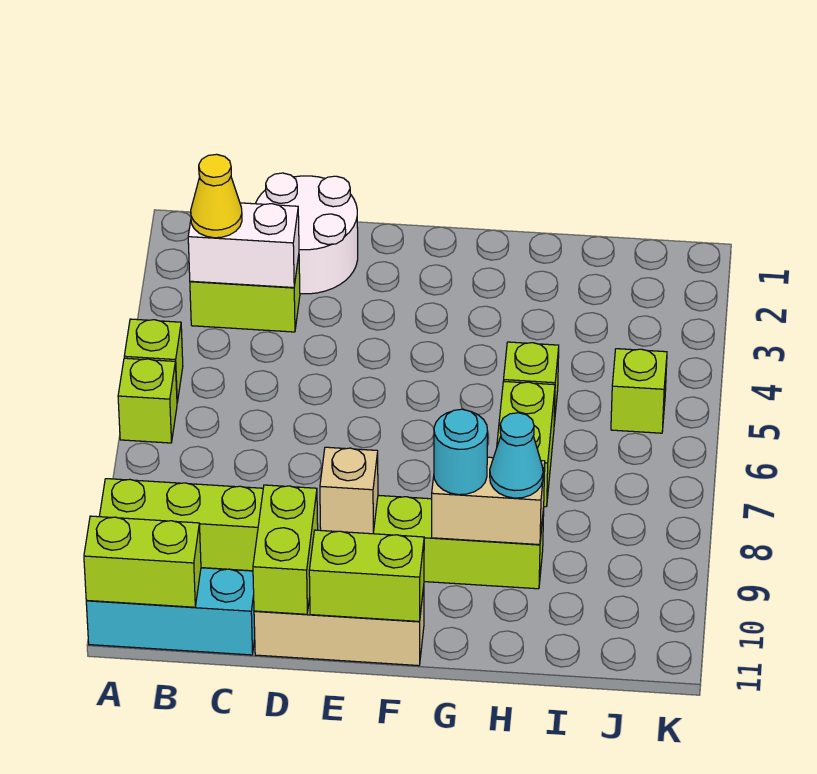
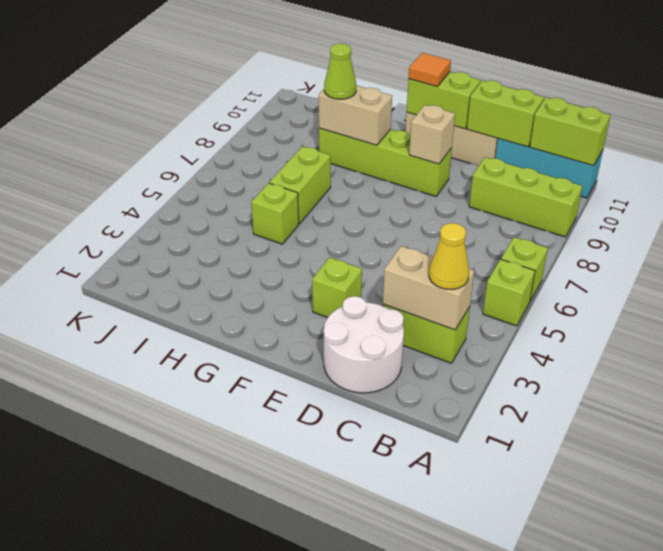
white brick B3:C3 level 2 -> tan brick B3:C3 level 2
lime brick D10:D11 level 2 -> lime brick C11:D11 level 2
none -> orange tile F11 level 3
cyan round brick G9 level 3 -> none
cyan cone H9 level 3 -> lime cone H9 level 3
lime brick J5 level 1 -> lime brick E3 level 1

